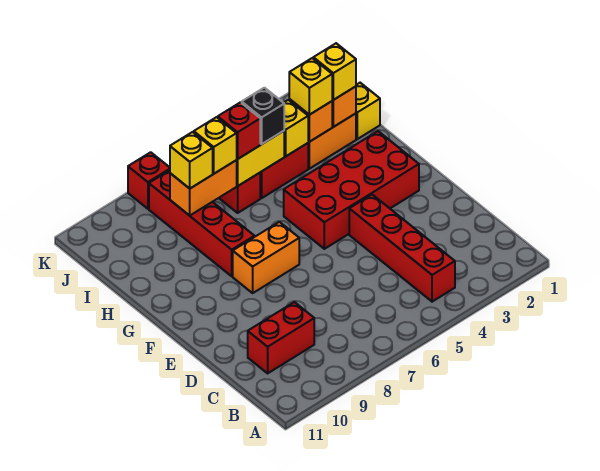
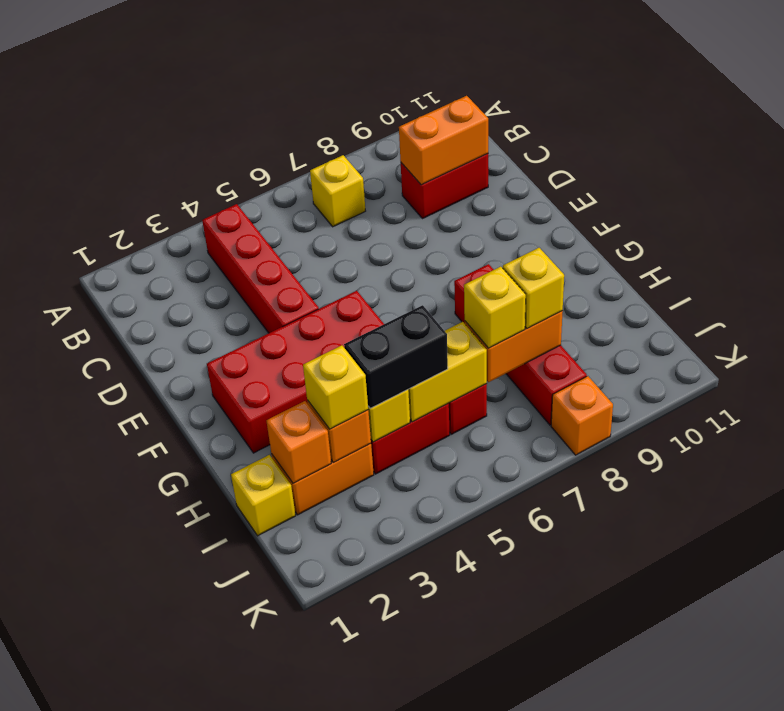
orange brick F7:F8 level 1 -> orange brick C9:C10 level 2
yellow brick I2 level 3 -> yellow brick B7 level 1
black brick I5 level 3 -> black brick I4:I5 level 3
red brick I6 level 3 -> none
red brick K8 level 1 -> orange brick K8 level 1

